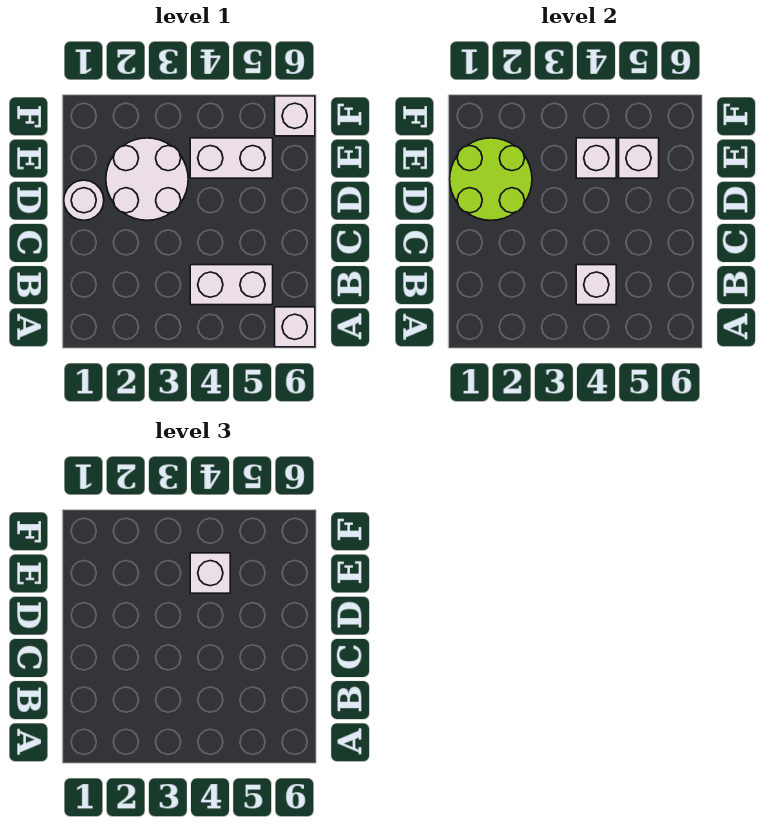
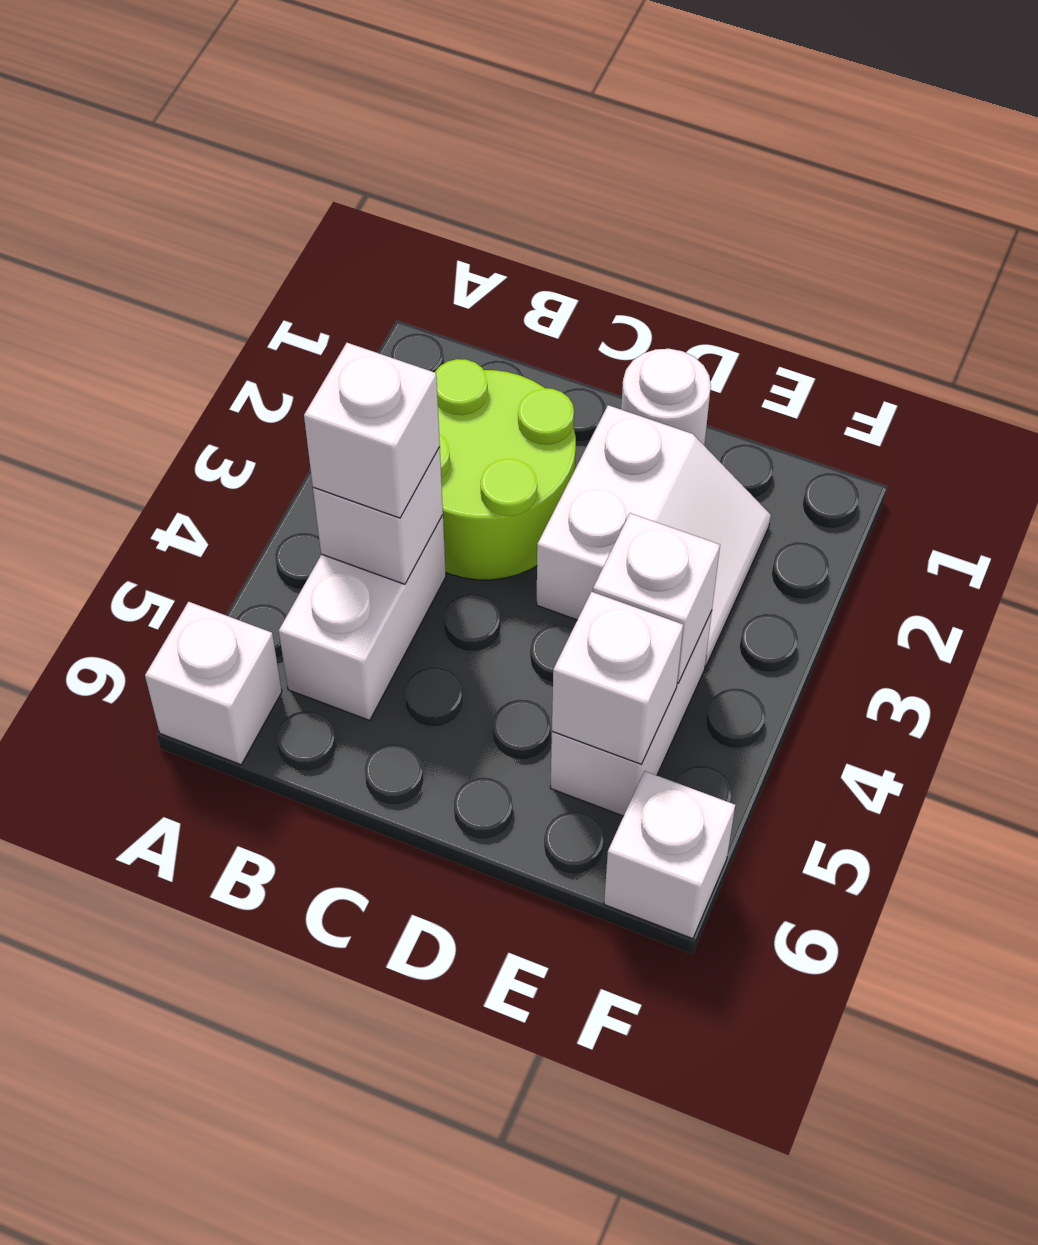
lime round brick D1:E2 level 2 -> lime round brick B2:C3 level 1
white round brick D2:E3 level 1 -> white slope D2:E3 level 1 top D
white brick E4 level 3 -> white brick B4 level 3

